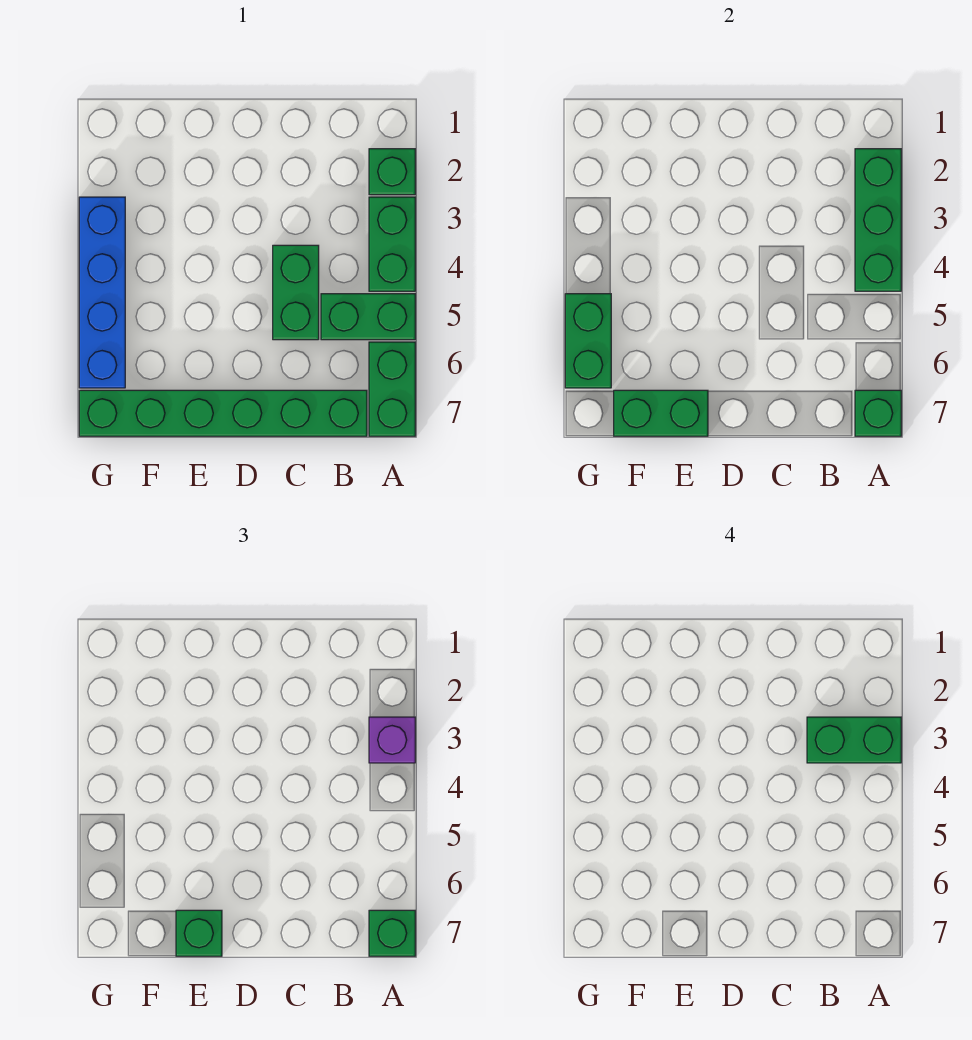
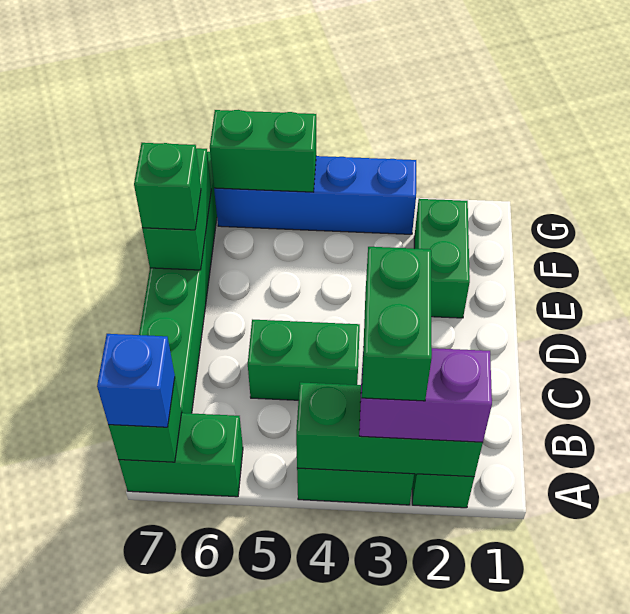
purple brick A3 level 3 -> purple brick A2:A3 level 3
green brick A5:B5 level 1 -> green brick E2:F2 level 1
green brick A7 level 3 -> blue brick A7 level 3

